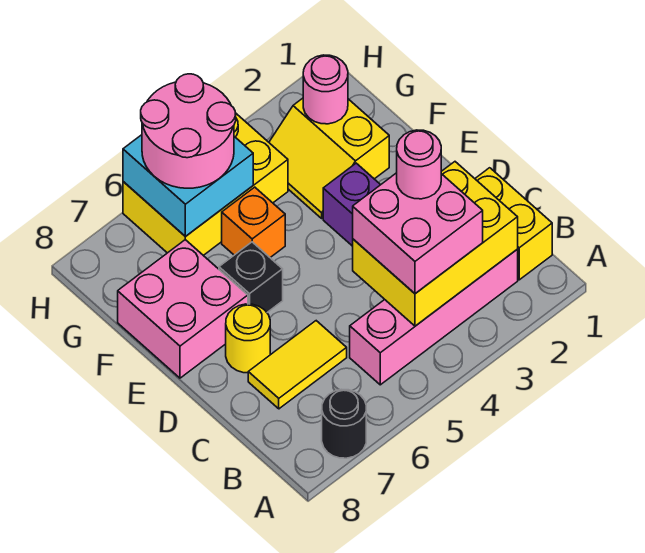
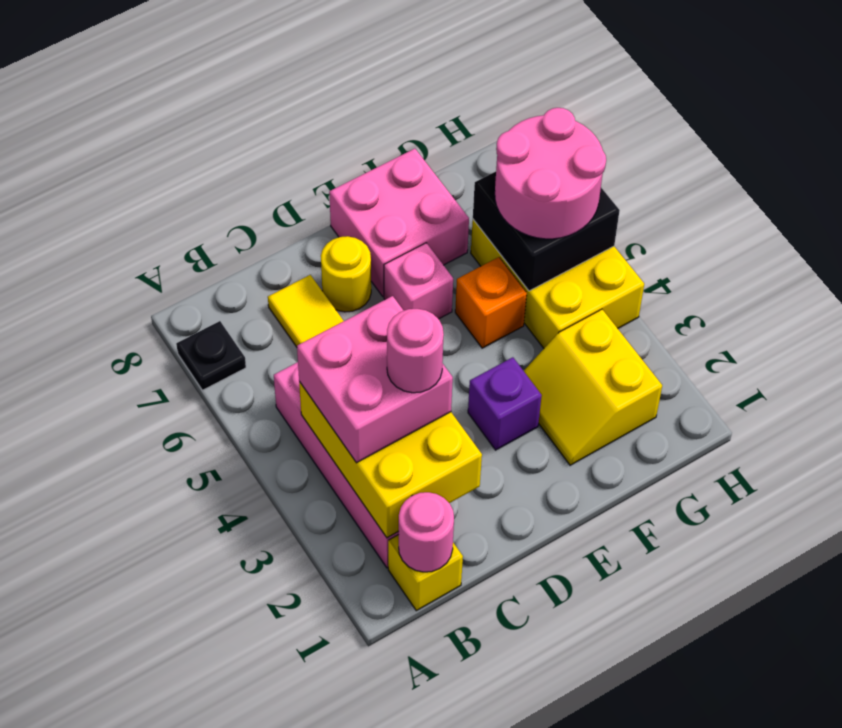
black round brick A7 level 1 -> black plate A7 level 1
yellow brick B1:C1 level 1 -> yellow brick B1 level 1
black brick E6 level 1 -> pink brick E6 level 1
yellow slope F2:G3 level 1 top 2 -> yellow slope F2:G3 level 1 top G
pink round brick G2 level 2 -> pink round brick B1 level 2
cyan brick G5:H6 level 2 -> black brick G5:H6 level 2

